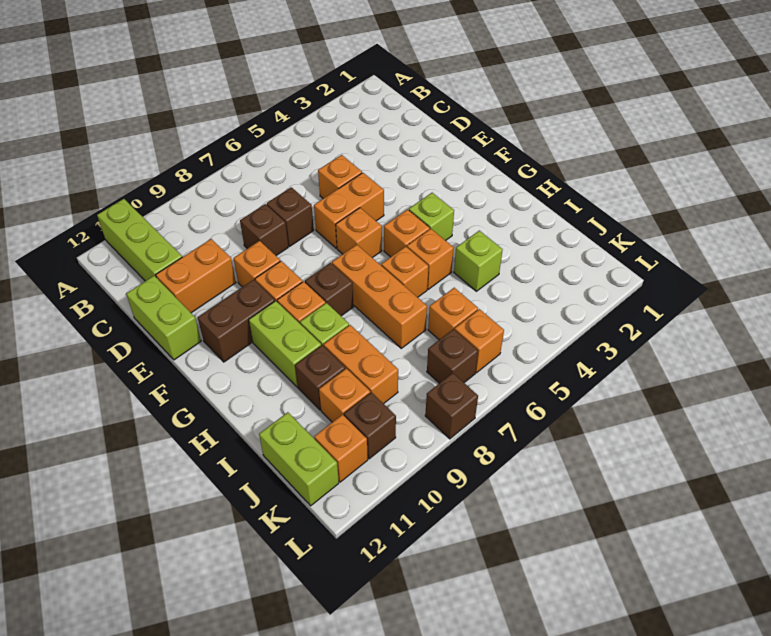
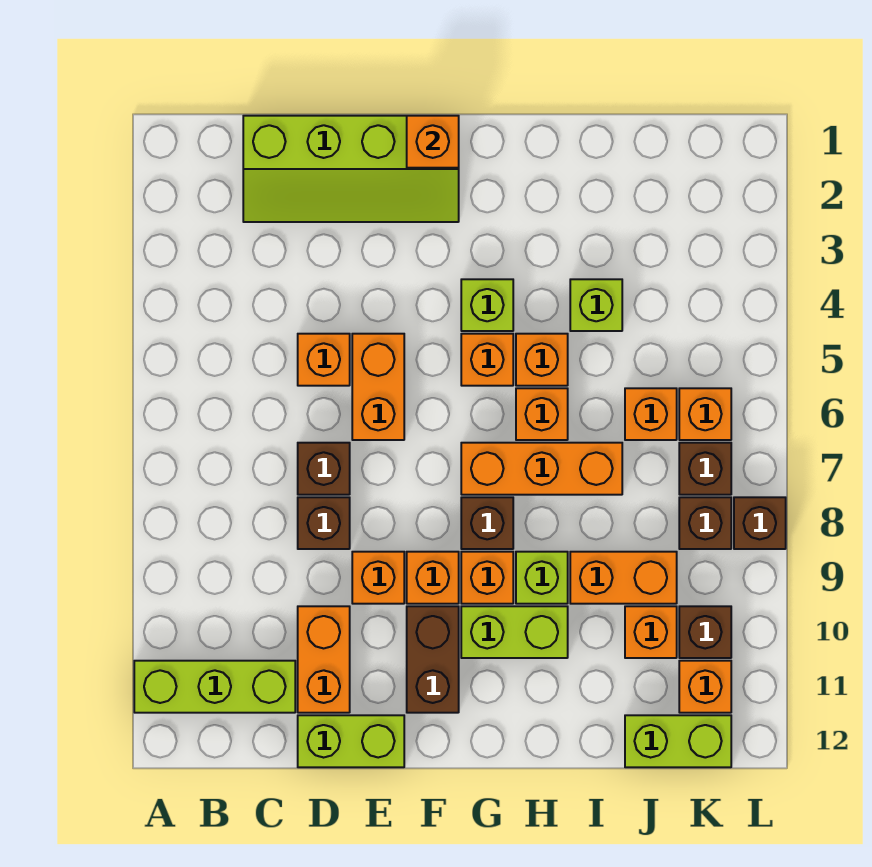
none -> lime slope C1:F2 level 1 top 1
orange brick F6 level 1 -> orange brick F1 level 2
brown brick I10 level 1 -> brown brick K8 level 1

